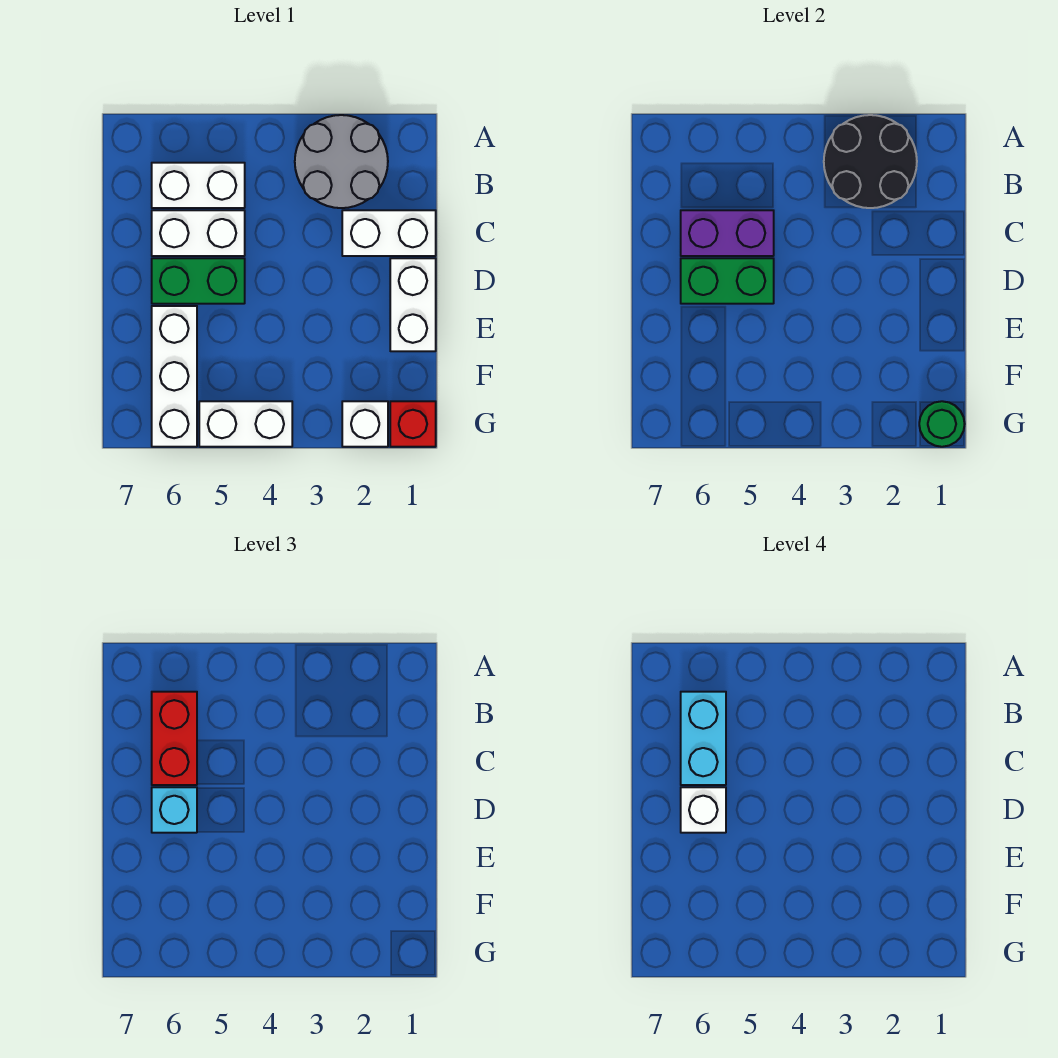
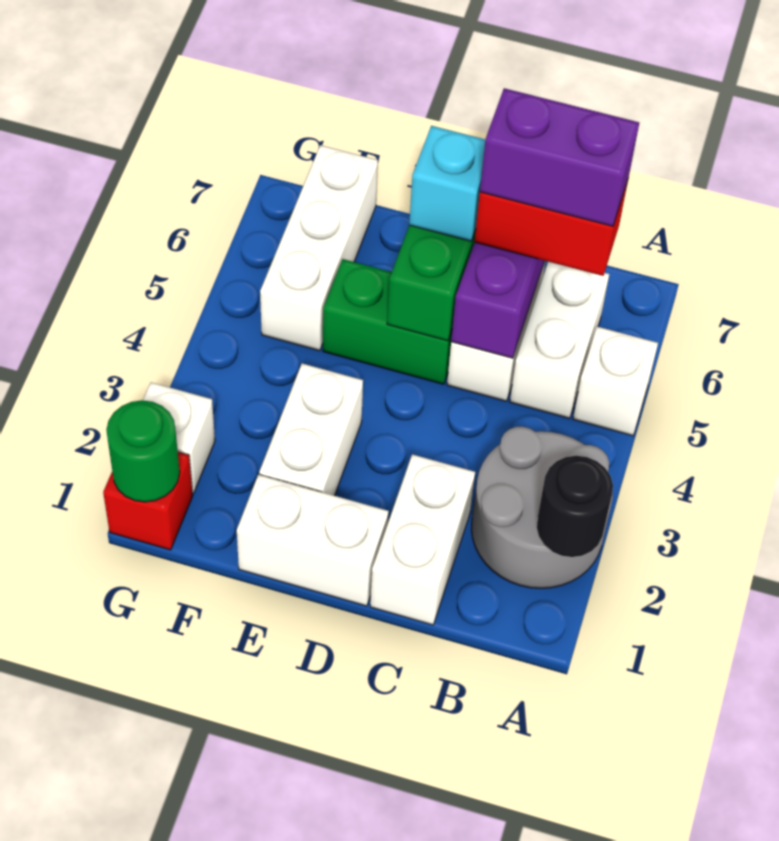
black round brick A2:B3 level 2 -> black round brick A2 level 2
cyan brick B6:C6 level 4 -> purple brick B6:C6 level 4
green brick D5:D6 level 1 -> green brick D5:E5 level 1
white brick D6 level 4 -> white brick A5 level 1
white brick E6:G6 level 1 -> white brick F5:F7 level 1
white brick G4:G5 level 1 -> white brick E2:E3 level 1

